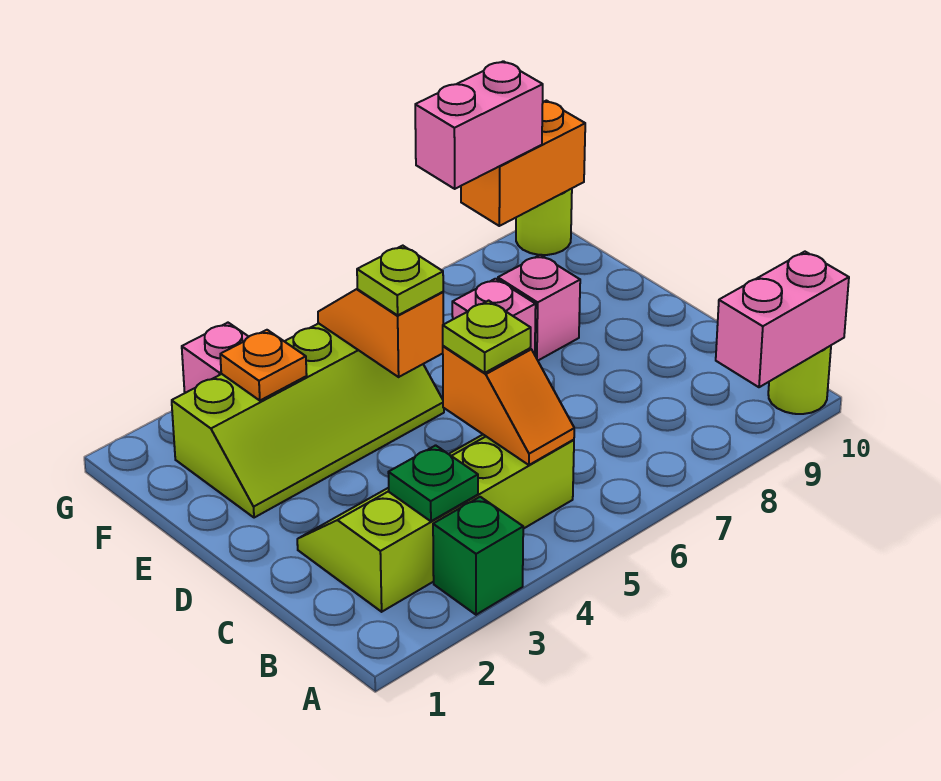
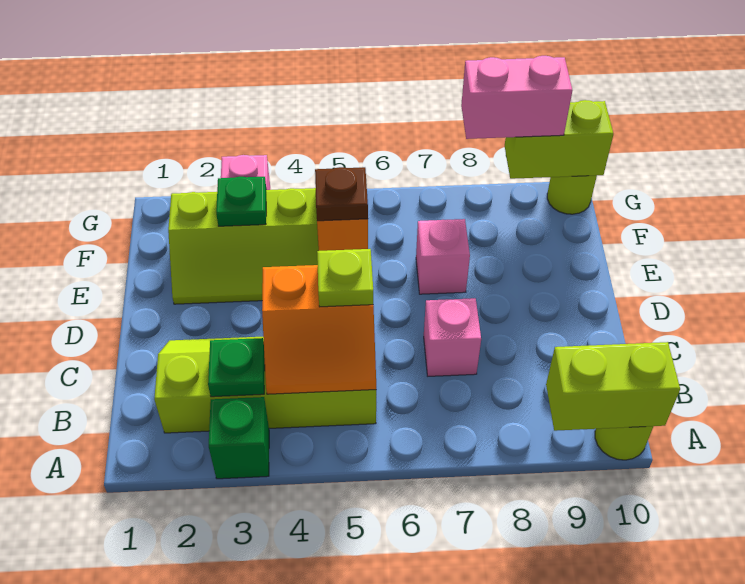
pink brick A9:A10 level 2 -> lime brick A9:A10 level 2
orange slope B5:C5 level 2 top C -> orange slope B4:C5 level 2 top C
lime plate E5 level 3 -> brown plate E5 level 3
pink brick E8 level 1 -> pink brick C7 level 1
orange plate F3 level 2 -> green plate F3 level 2
orange brick G9:G10 level 2 -> lime brick G9:G10 level 2

